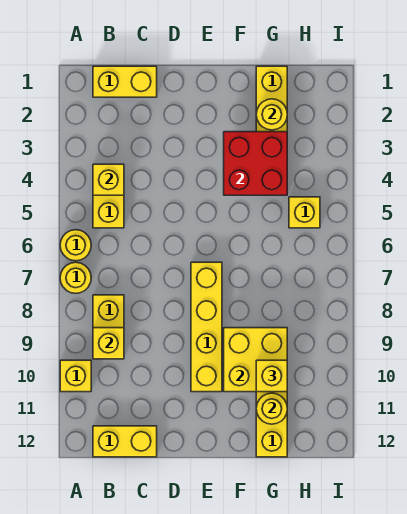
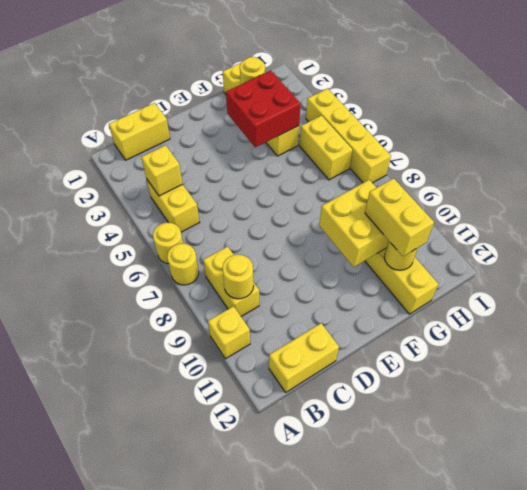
yellow brick B9 level 2 -> yellow round brick B9 level 2
yellow brick E7:E10 level 1 -> yellow brick I4:I7 level 1
yellow brick G10 level 3 -> yellow brick G10:G11 level 3
yellow brick H5 level 1 -> yellow brick H5:H6 level 1

